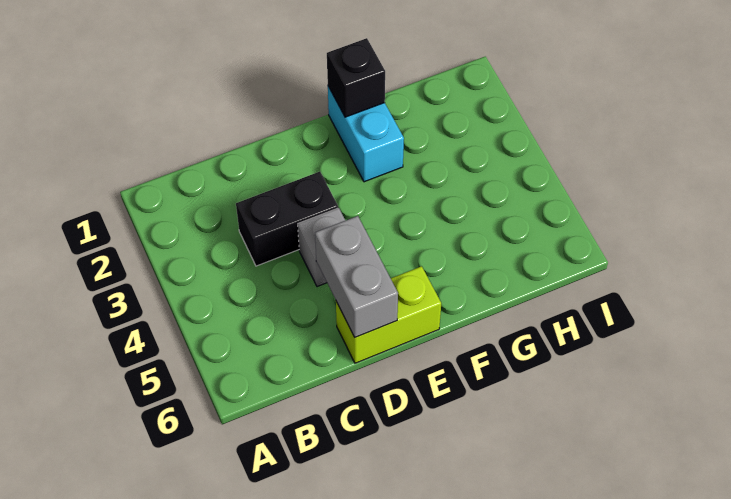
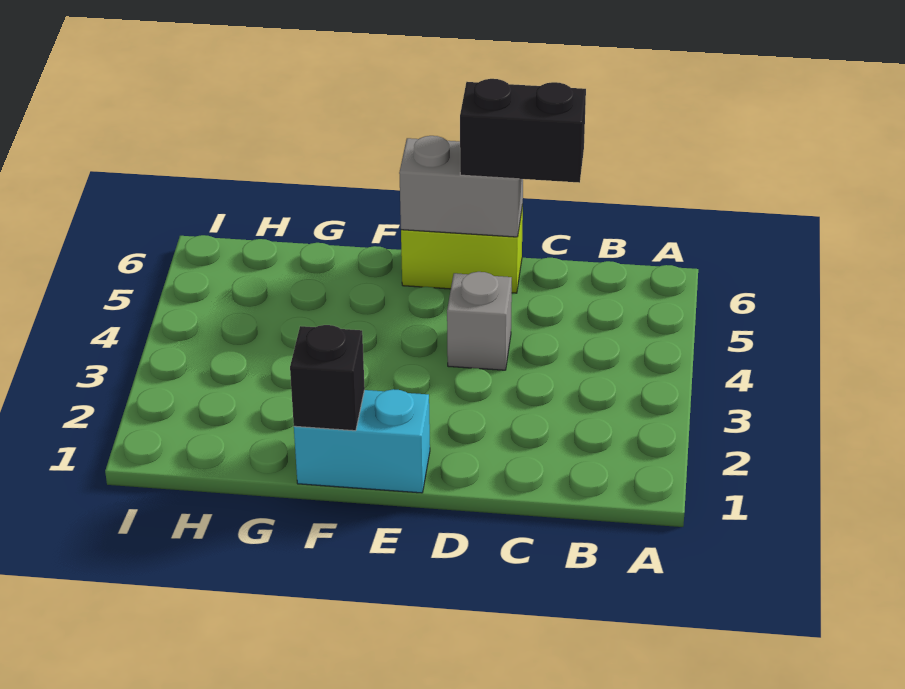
black brick C3:D3 level 1 -> black brick C6:D6 level 3
grey brick D5:D6 level 2 -> grey brick D6:E6 level 2
cyan brick F1:F2 level 1 -> cyan brick E1:F1 level 1

